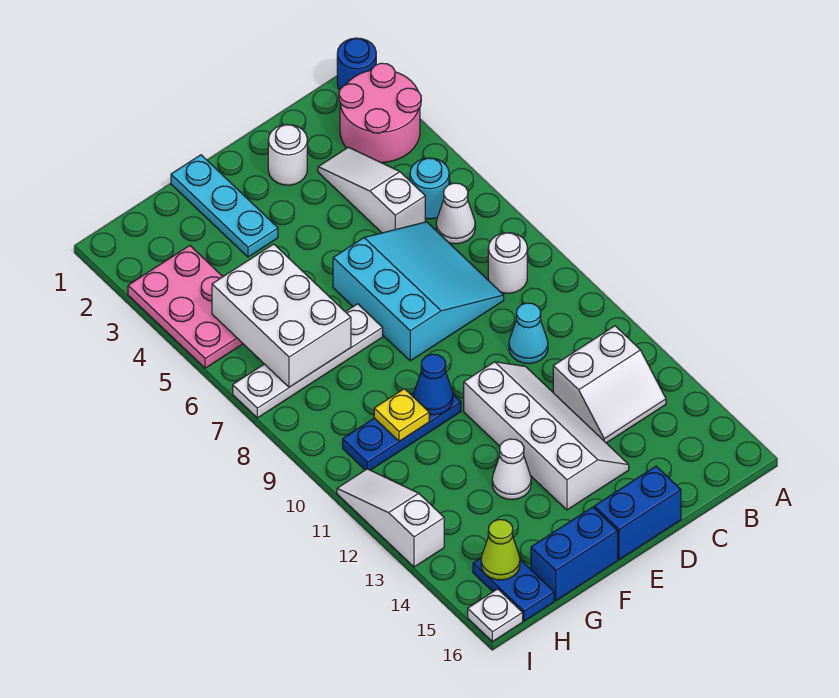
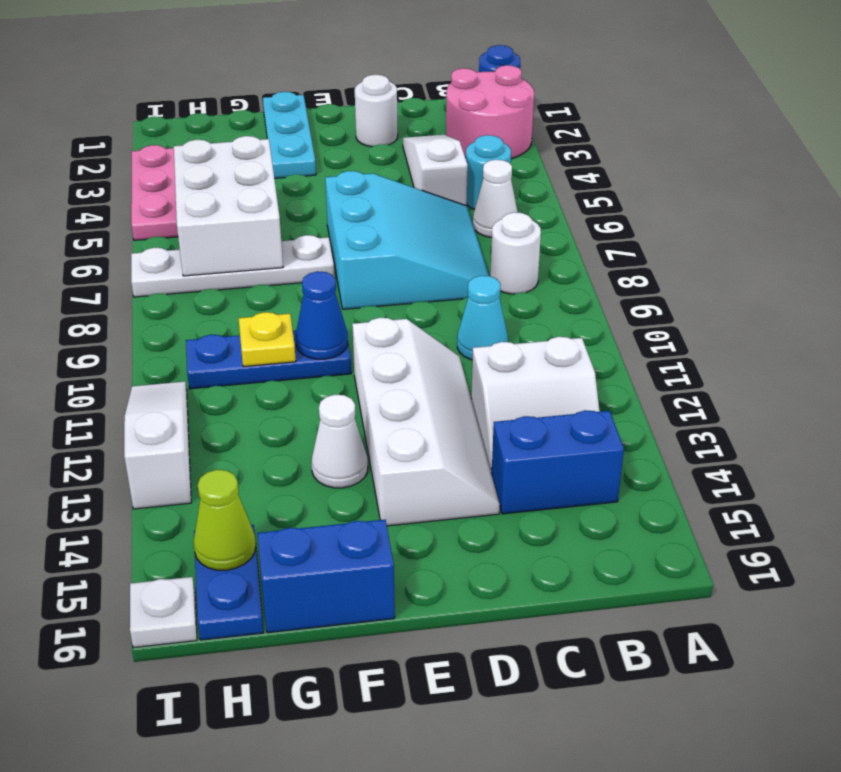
blue brick D16:E16 level 1 -> blue brick B14:C14 level 1

